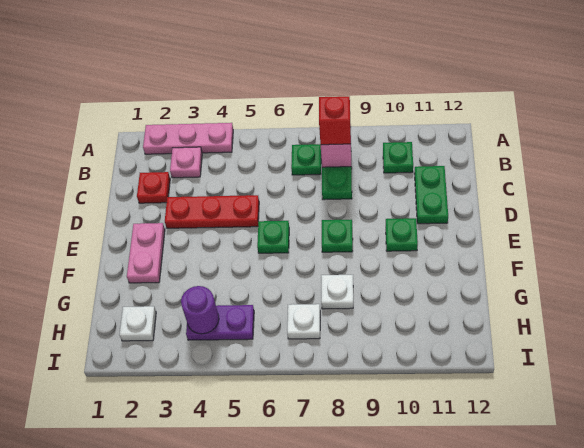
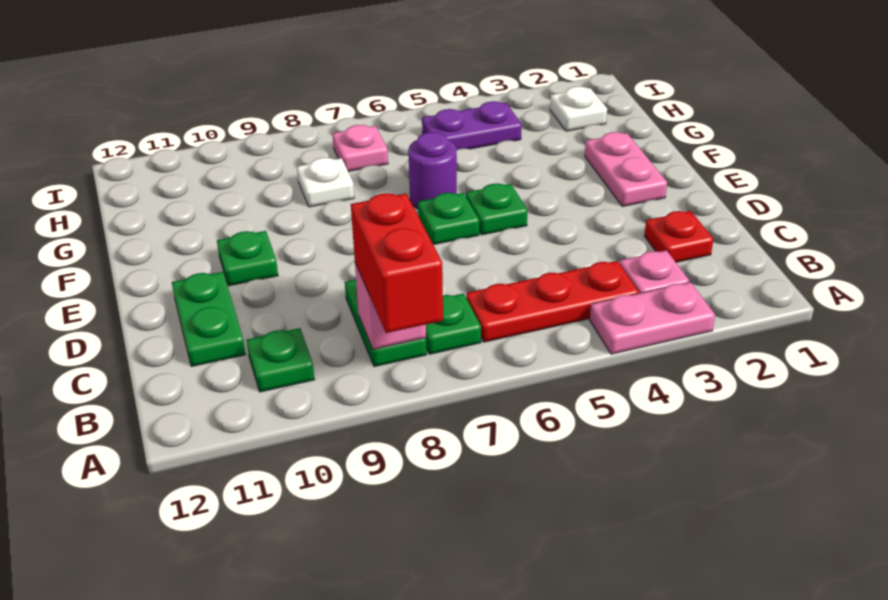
pink plate A2:A4 level 1 -> pink plate A3:A4 level 1
red brick B8 level 3 -> red brick A8:B8 level 3
red plate D3:D5 level 1 -> red plate B4:B6 level 1
green plate E8 level 1 -> green plate E5 level 1
purple round brick H4 level 2 -> purple round brick F6 level 1
white plate H7 level 1 -> pink plate H7 level 1

